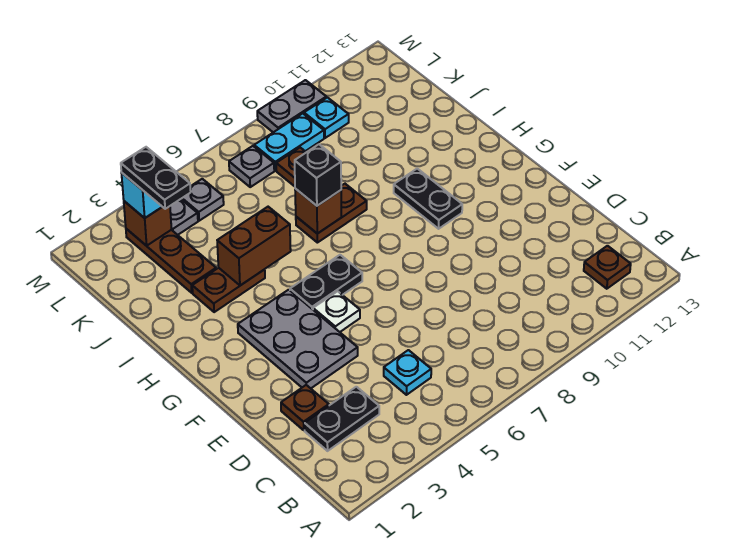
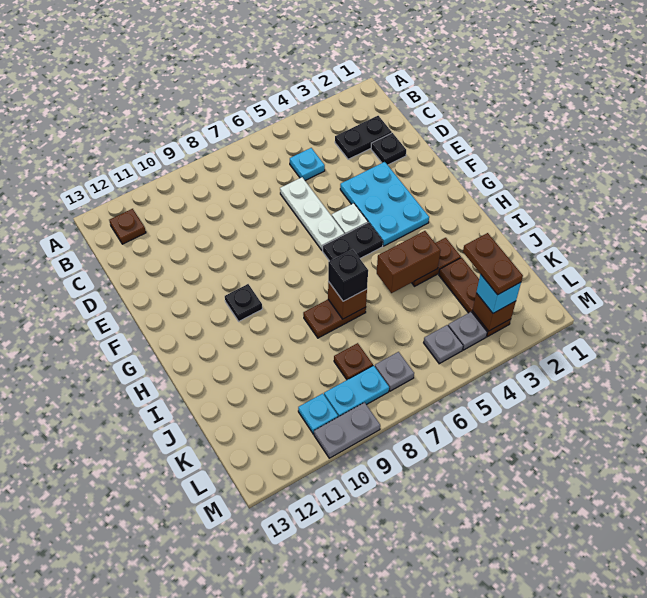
brown plate D2 level 1 -> black plate D2 level 1
none -> white plate D6:F6 level 1
grey plate E3:G4 level 1 -> cyan plate E3:G4 level 1
black plate G10:H10 level 1 -> black plate G10 level 1
black plate K3:L3 level 4 -> brown plate K3:L3 level 4

